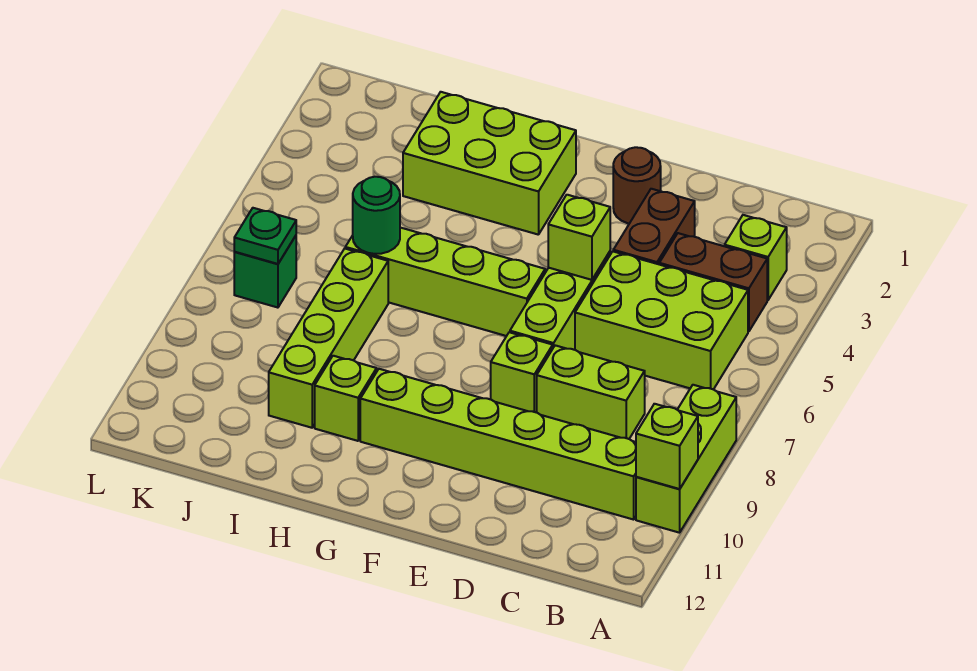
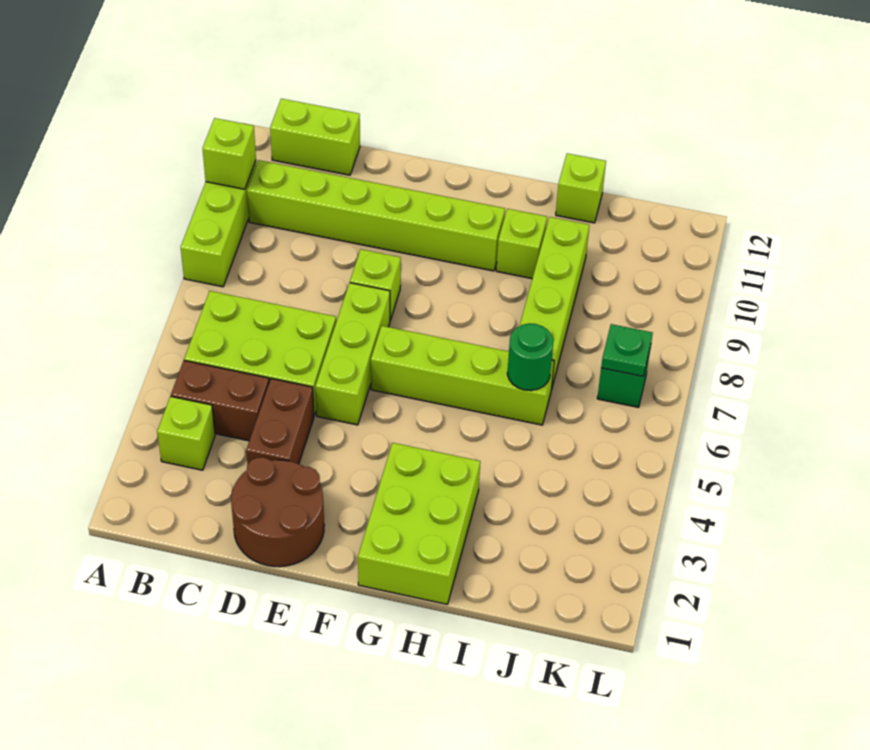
lime brick C8:D8 level 1 -> lime brick B12:C12 level 1
brown round brick E2 level 1 -> brown round brick D1:E2 level 1
lime brick E5 level 2 -> lime brick I12 level 1
lime brick G2:I3 level 1 -> lime brick G1:H3 level 1

